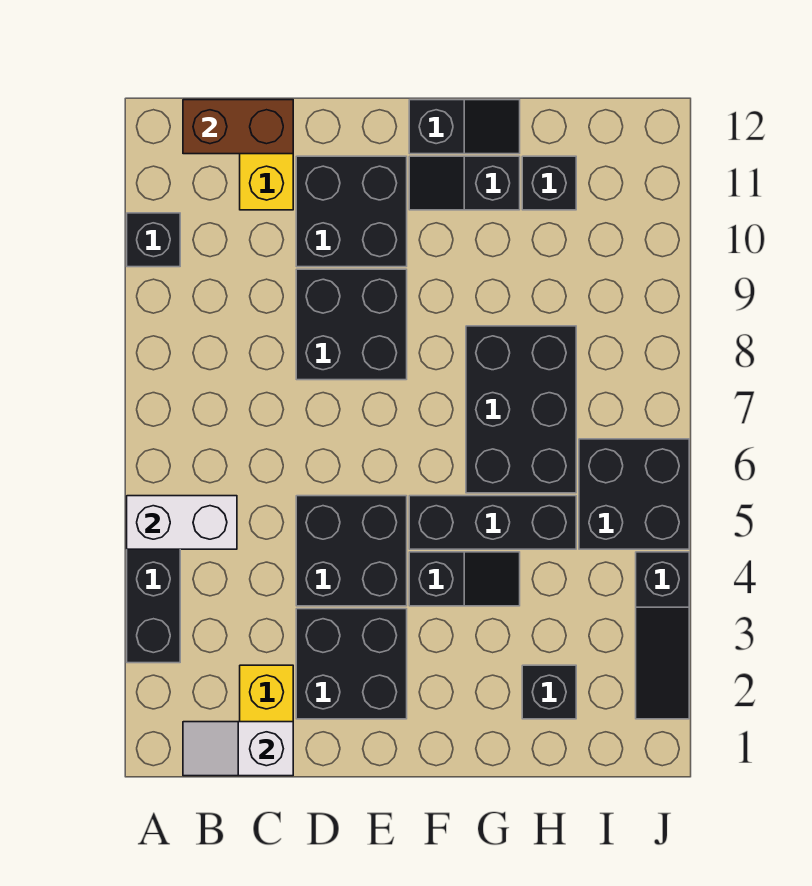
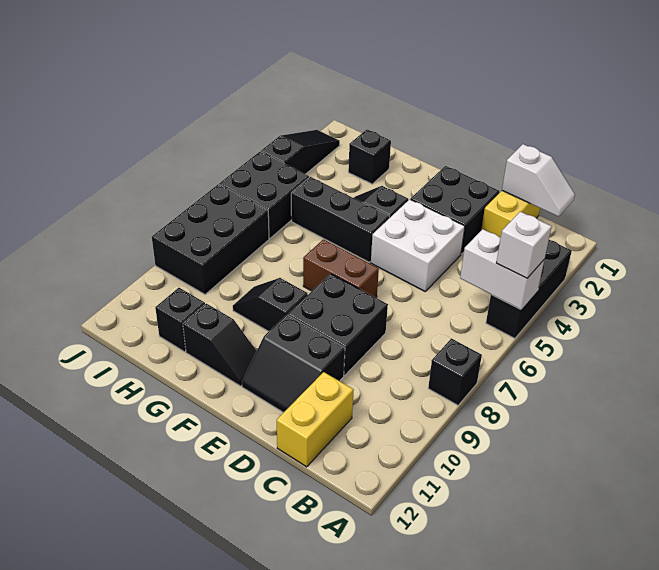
none -> white brick A5 level 3
black brick A10 level 1 -> black brick A8 level 1
brown brick B12:C12 level 2 -> brown brick E7:F7 level 1
black brick D4:E5 level 1 -> white brick D4:E5 level 1
black brick D10:E11 level 1 -> black slope D10:E11 level 1 top 10
black slope F12:G12 level 1 top F -> black slope F9:G9 level 1 top F
black brick G6:H8 level 1 -> black brick I7:J9 level 1

